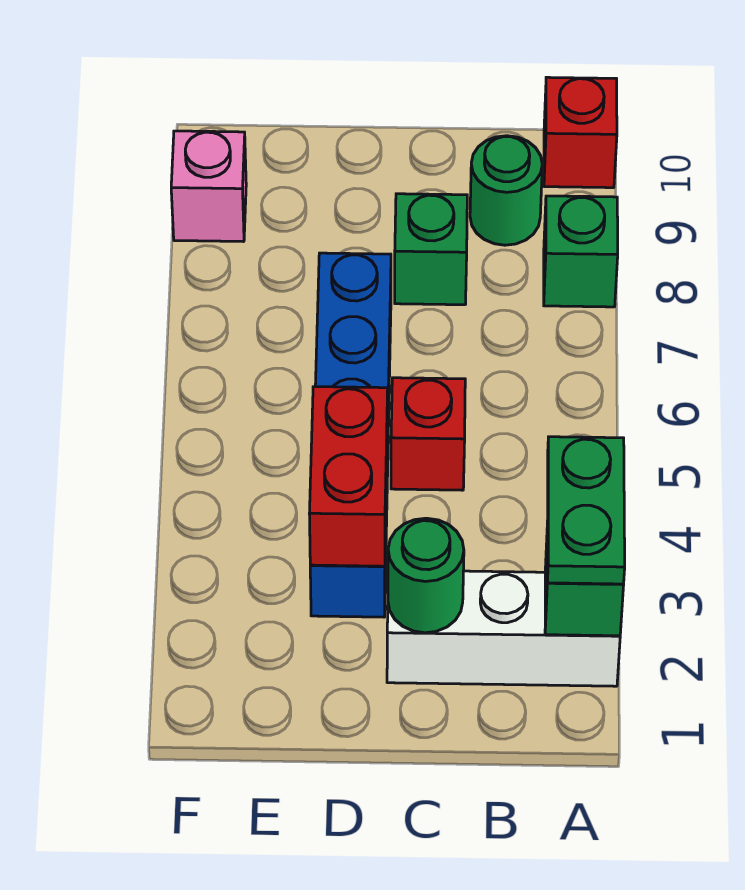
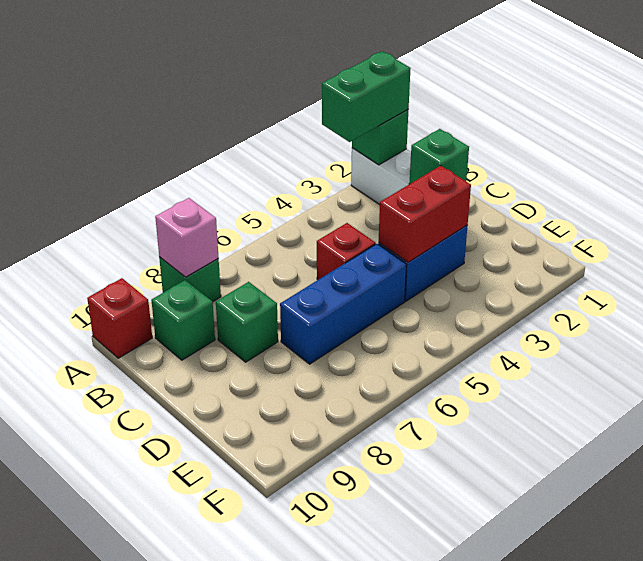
green plate A2:A3 level 3 -> green brick A2:A3 level 3
green round brick B9 level 1 -> green brick B9 level 1
green round brick C2 level 2 -> green brick C2 level 2
pink brick F9 level 1 -> pink brick A8 level 2

